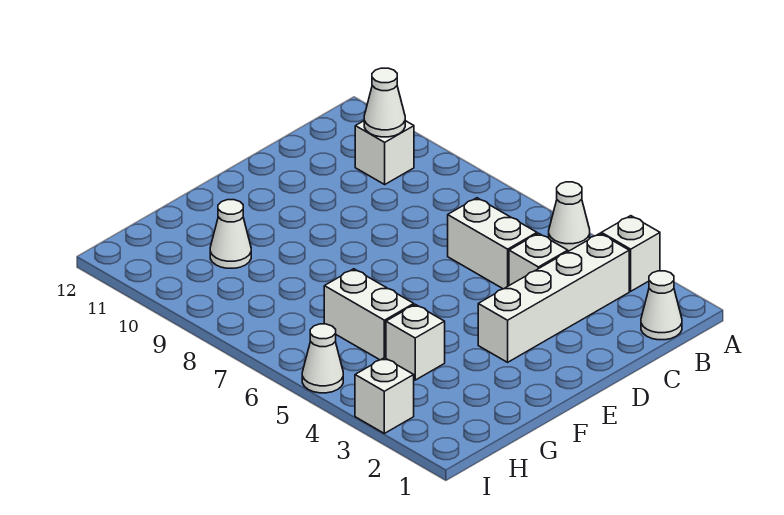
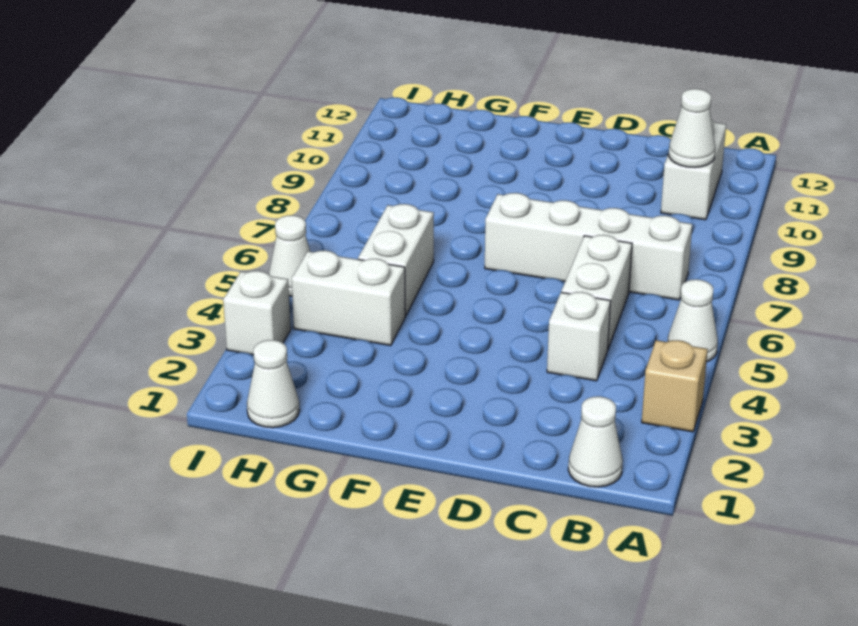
white brick A3 level 1 -> tan brick A3 level 1
white brick B3:E3 level 1 -> white brick B7:E7 level 1
white brick B10 level 1 -> white brick B10:B11 level 1
white brick G4 level 1 -> white brick G4:H4 level 1
white cone G10 level 1 -> white cone H1 level 1

